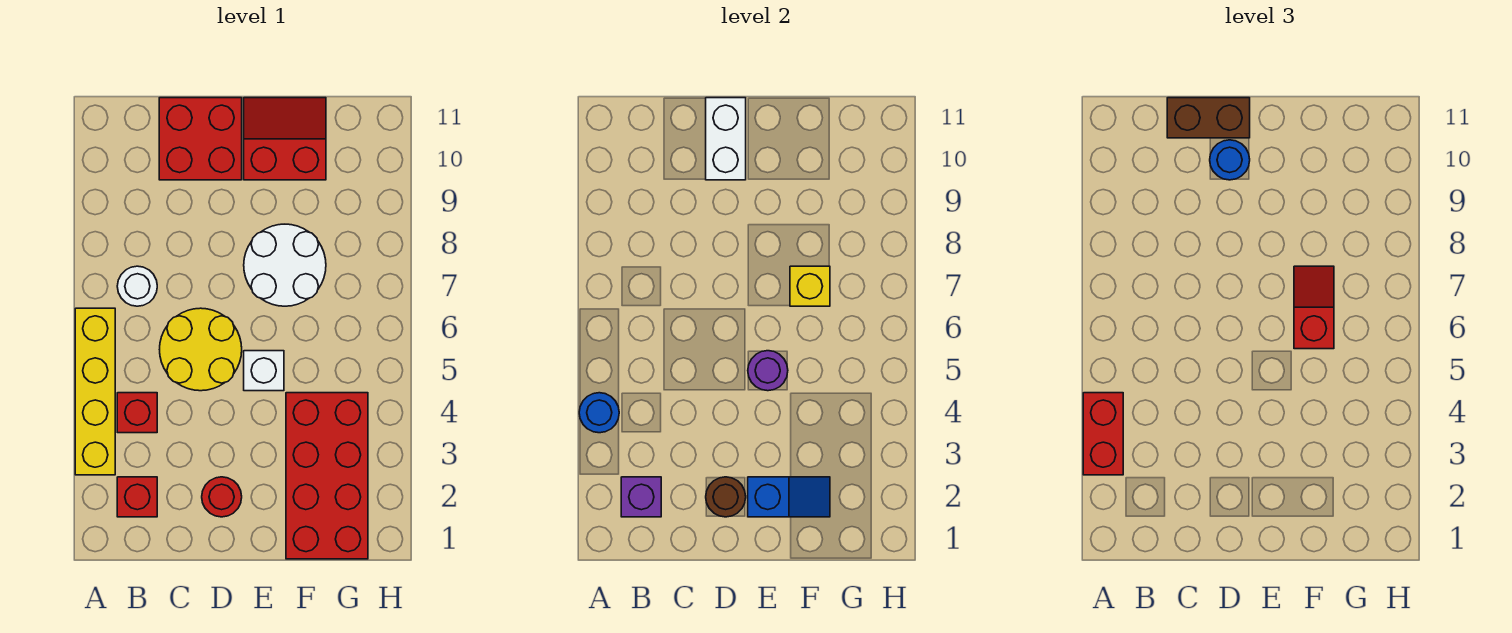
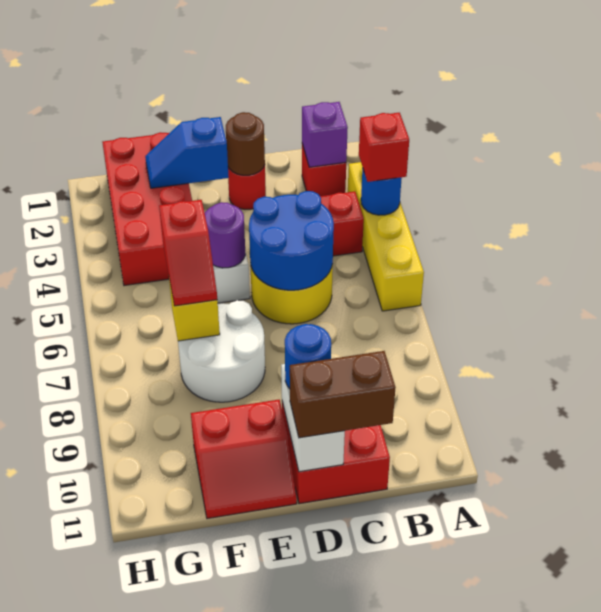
red brick A3:A4 level 3 -> red brick A4 level 3
white round brick B7 level 1 -> none
none -> blue round brick C5:D6 level 2

